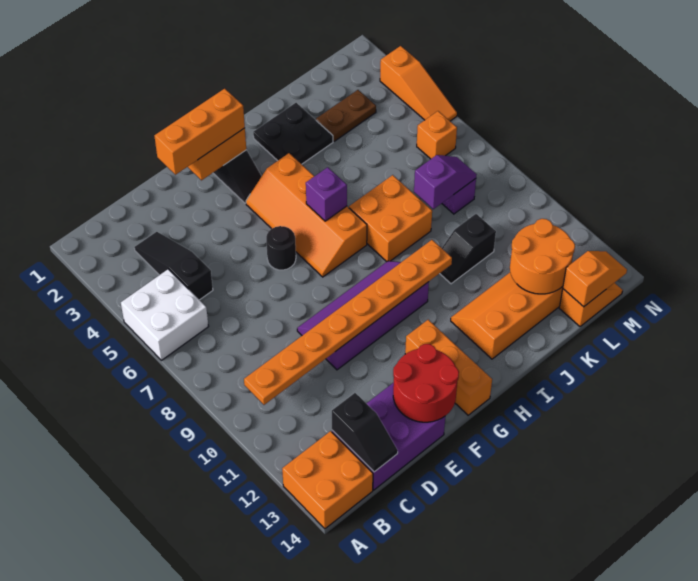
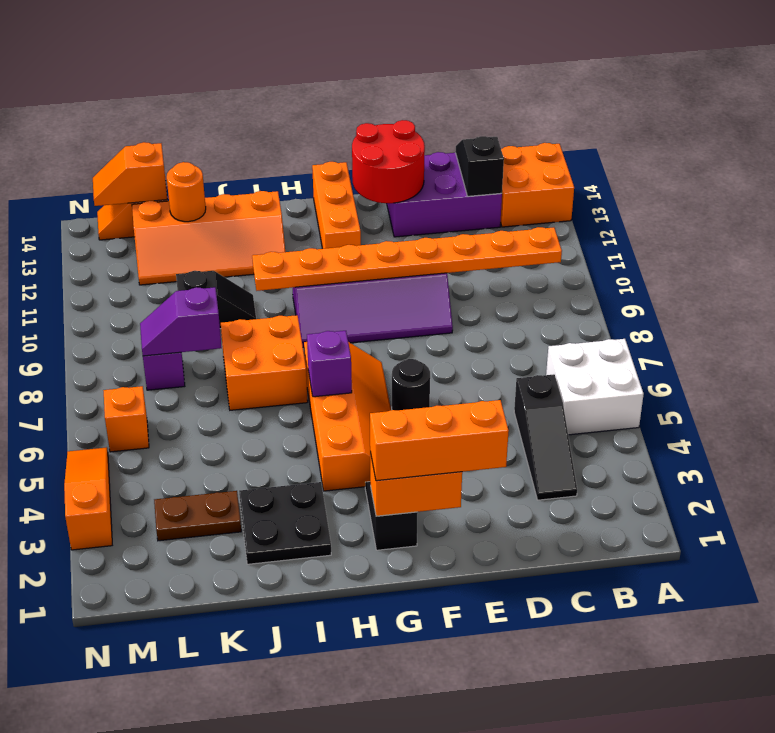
orange round brick K12:L13 level 2 -> orange round brick K13 level 2

